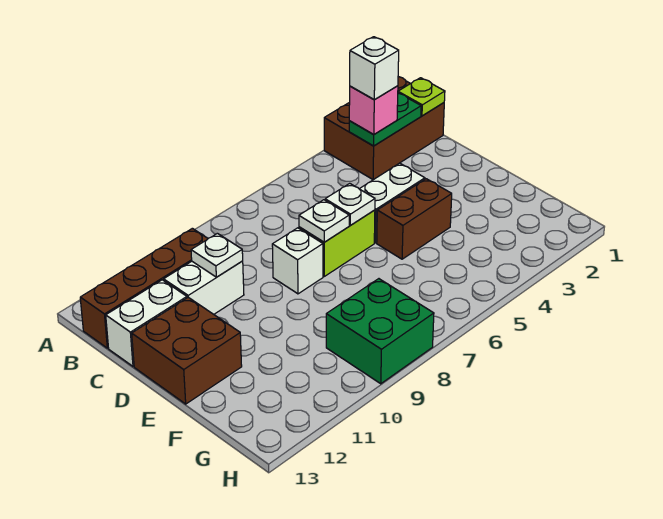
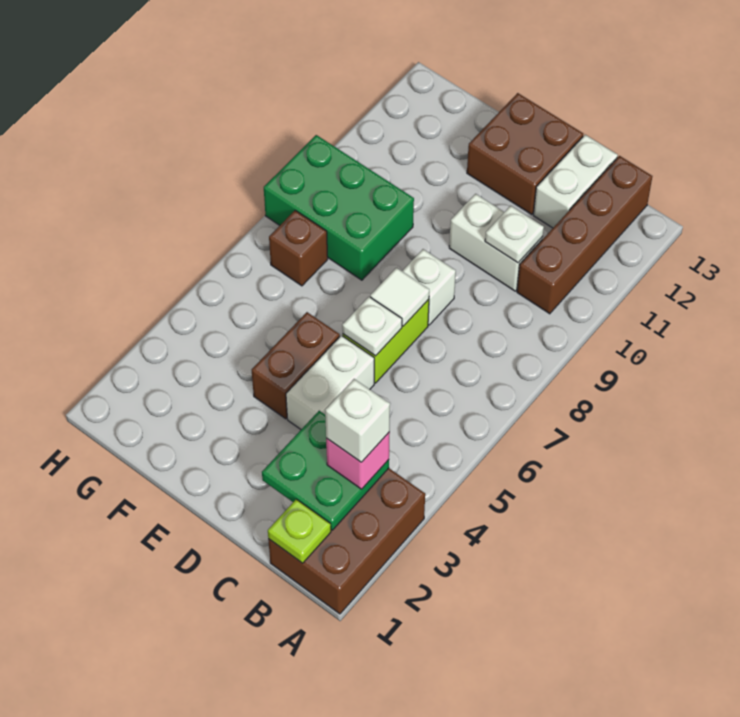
green plate B2:B3 level 2 -> green plate B2:C3 level 2
white brick C10:C11 level 1 -> white brick C10:D10 level 1
white plate D7 level 2 -> white tile D7 level 2
none -> brown brick G7 level 1
green brick G8:H9 level 1 -> green brick F8:H9 level 1

